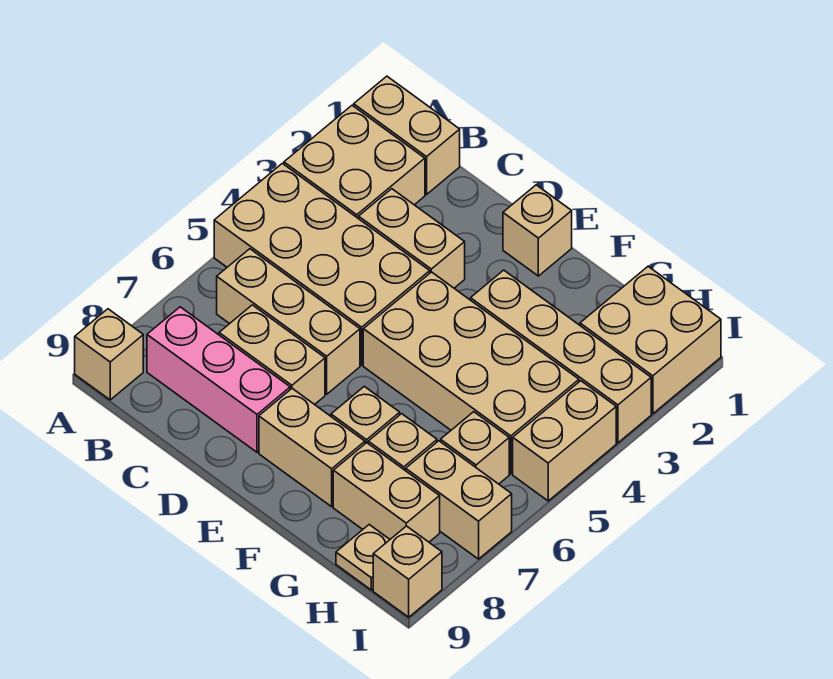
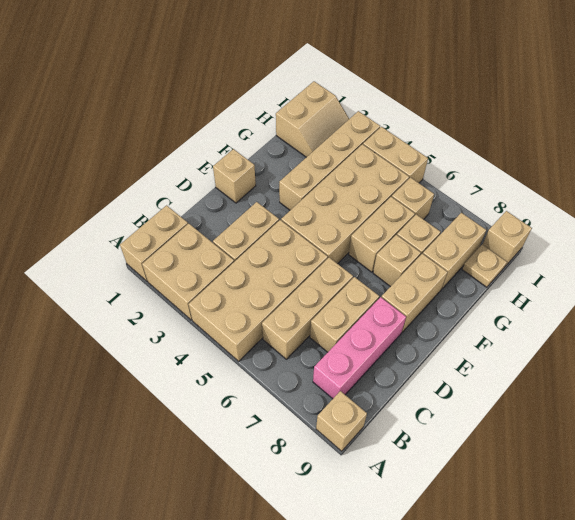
tan brick H1:I2 level 1 -> tan slope H1:I2 level 1 top 1
tan brick H7:I7 level 1 -> tan brick F6:G6 level 1

